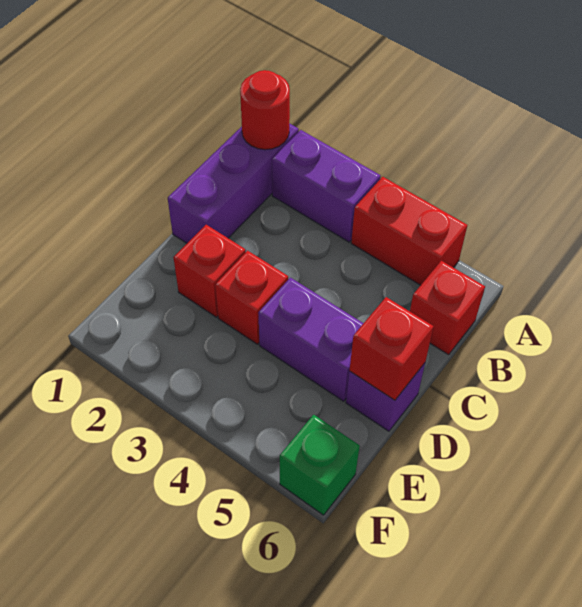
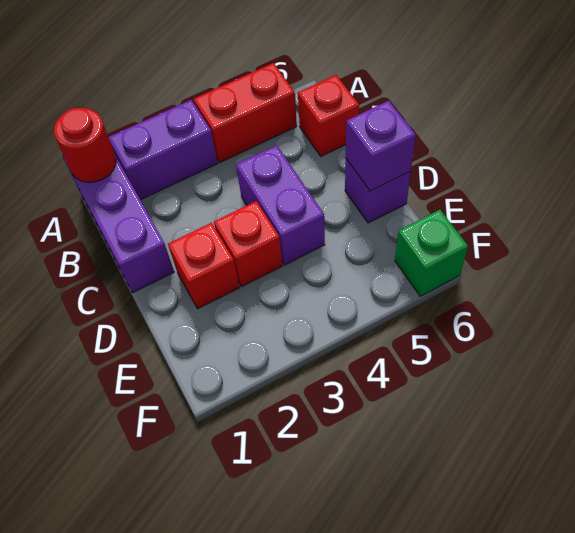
purple brick D4:D5 level 1 -> purple brick C4:D4 level 1
red brick D6 level 2 -> purple brick D6 level 2

